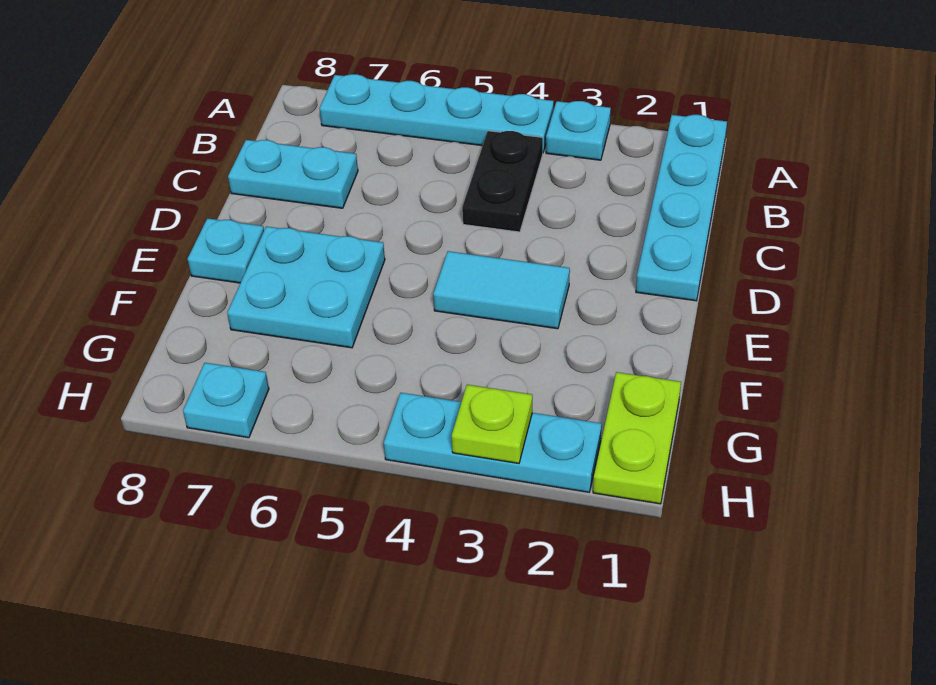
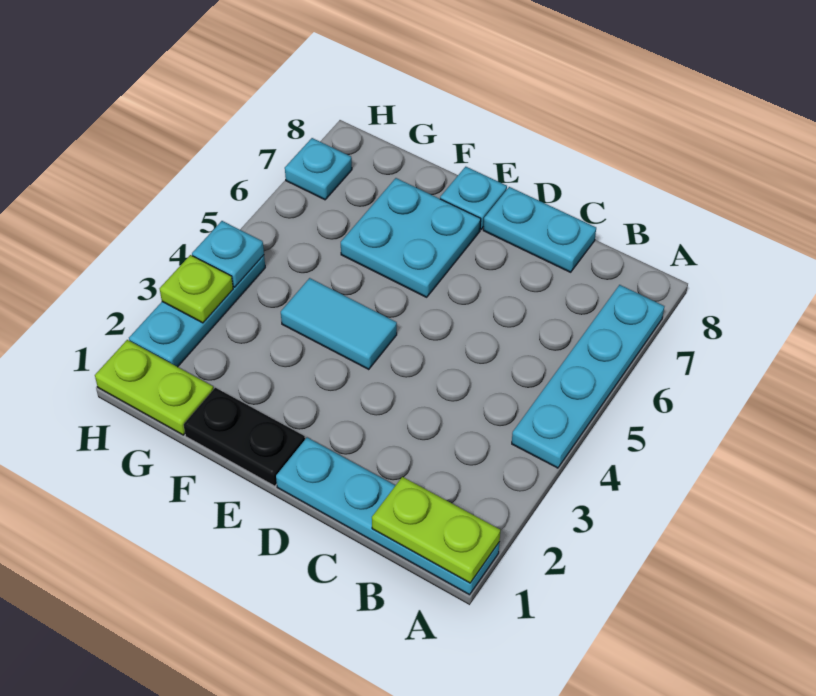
none -> lime plate A1:B1 level 2
cyan plate A3 level 1 -> cyan plate H4 level 2
black plate B4:C4 level 1 -> black plate E1:F1 level 1
cyan plate C7:C8 level 1 -> cyan plate C8:D8 level 1
cyan tile E3:E4 level 1 -> cyan tile E4:F4 level 1

